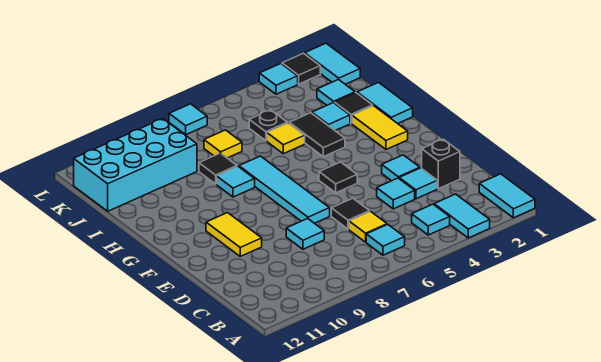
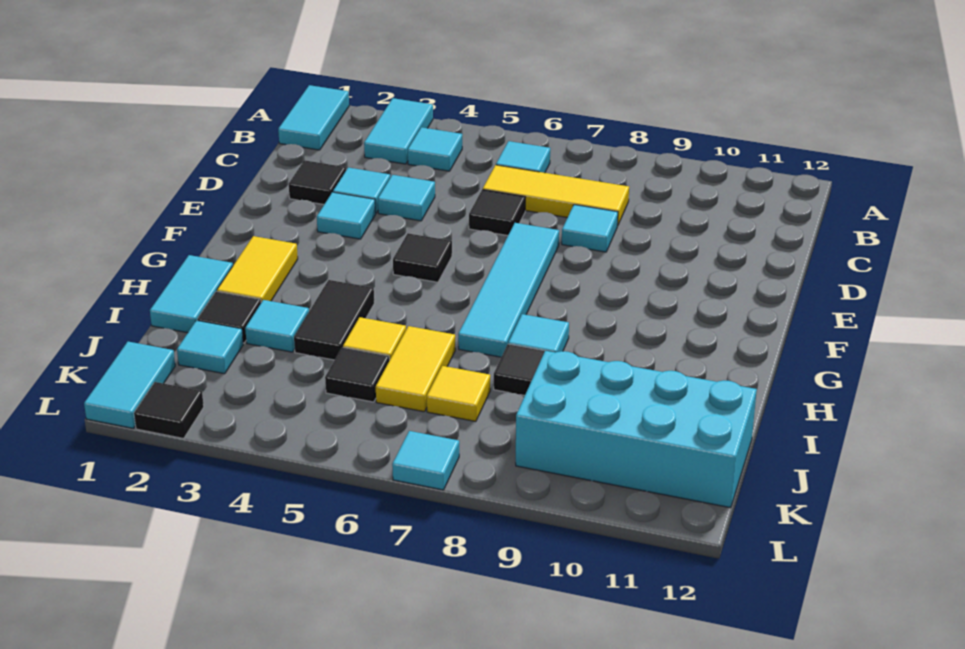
yellow tile C6 level 1 -> yellow tile C6:C8 level 1
black brick D2 level 1 -> black tile D2 level 1
yellow tile E10:F10 level 1 -> yellow tile I6:J6 level 1
black plate J5 level 1 -> black tile J5 level 1
cyan tile L3 level 1 -> none

